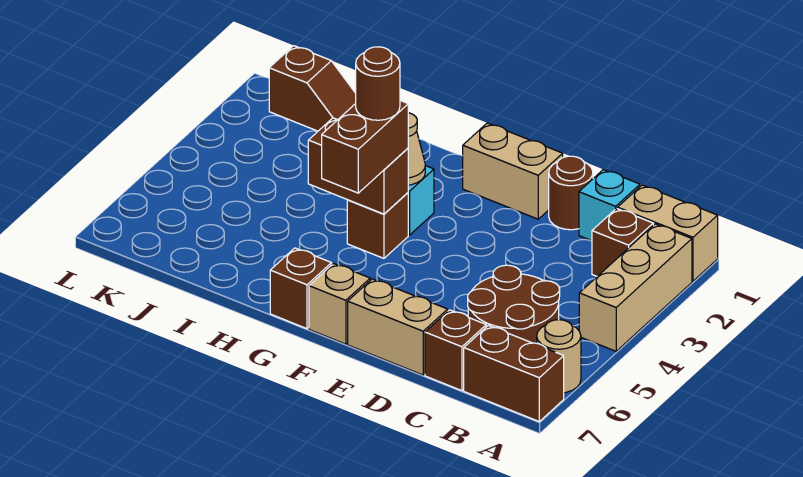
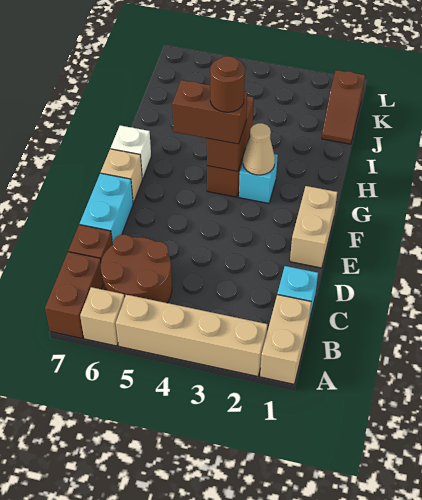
tan brick A2:A4 level 1 -> tan brick A2:A5 level 1
tan round brick A6 level 1 -> tan brick A6 level 1
brown brick B2 level 1 -> none
brown round brick D1 level 1 -> none
tan brick D7:E7 level 1 -> cyan brick D7:E7 level 1
brown brick G7 level 1 -> white brick G7 level 1

